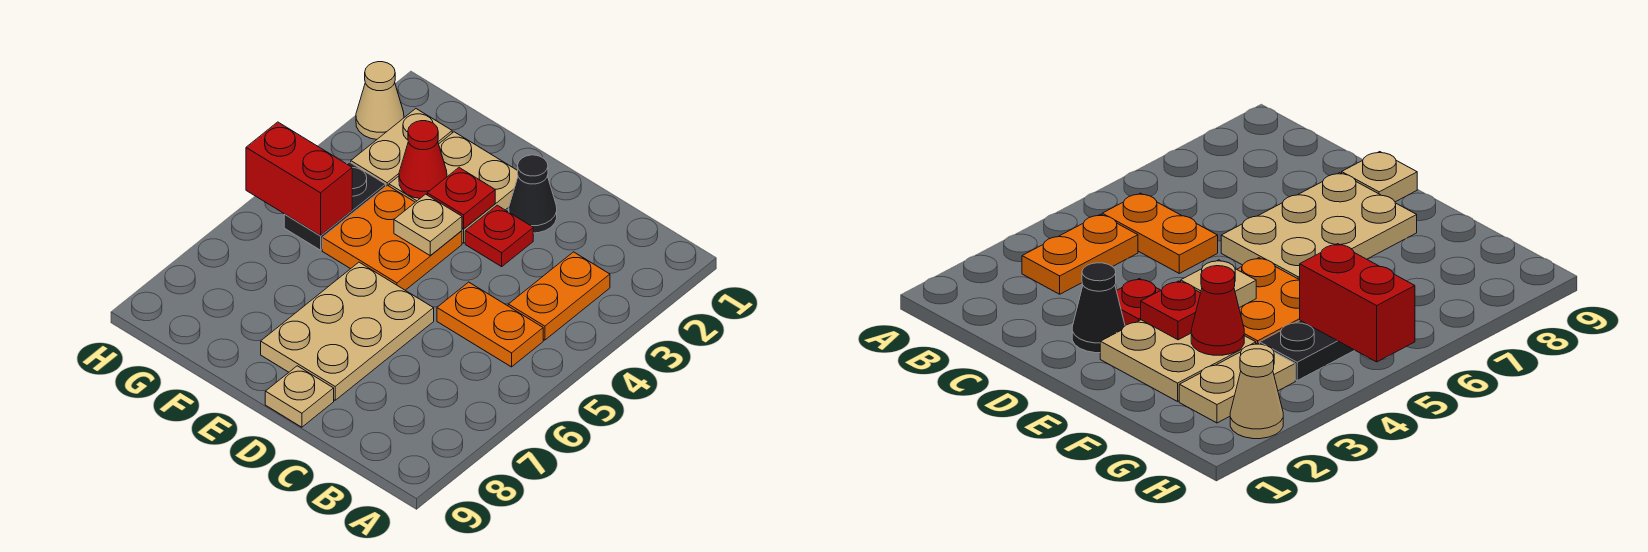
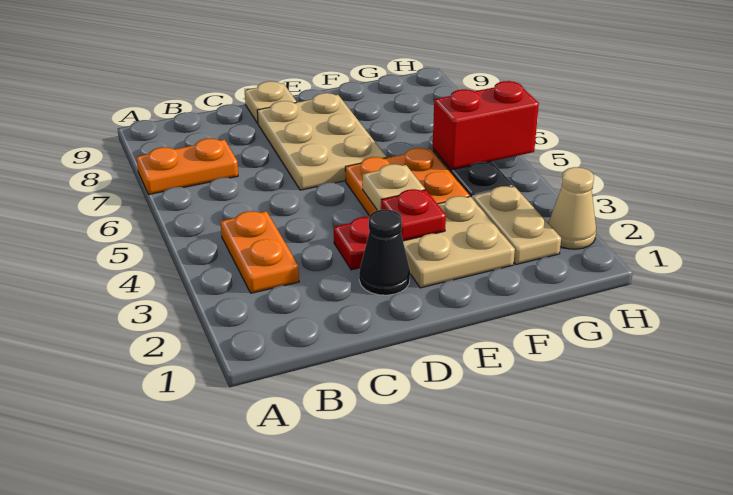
orange plate B5:C5 level 1 -> orange plate A7:B7 level 1
red cone F3 level 2 -> none

